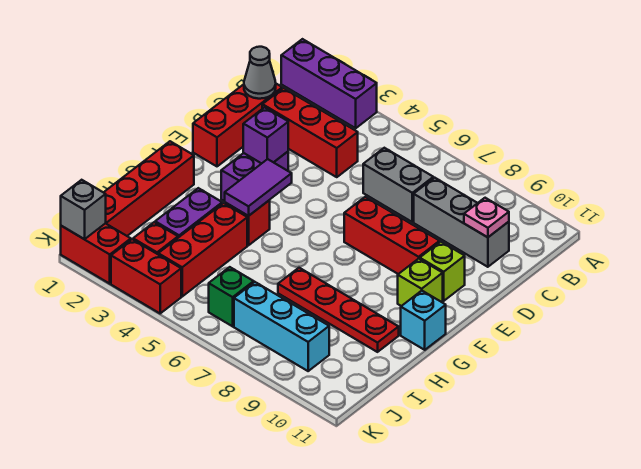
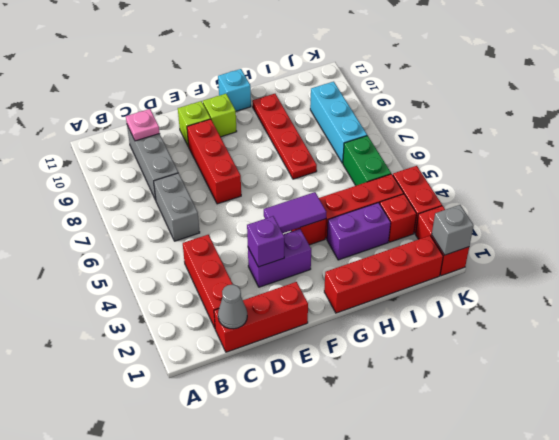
purple brick A1:A3 level 1 -> none
green brick J6 level 1 -> green brick J5:J6 level 1

